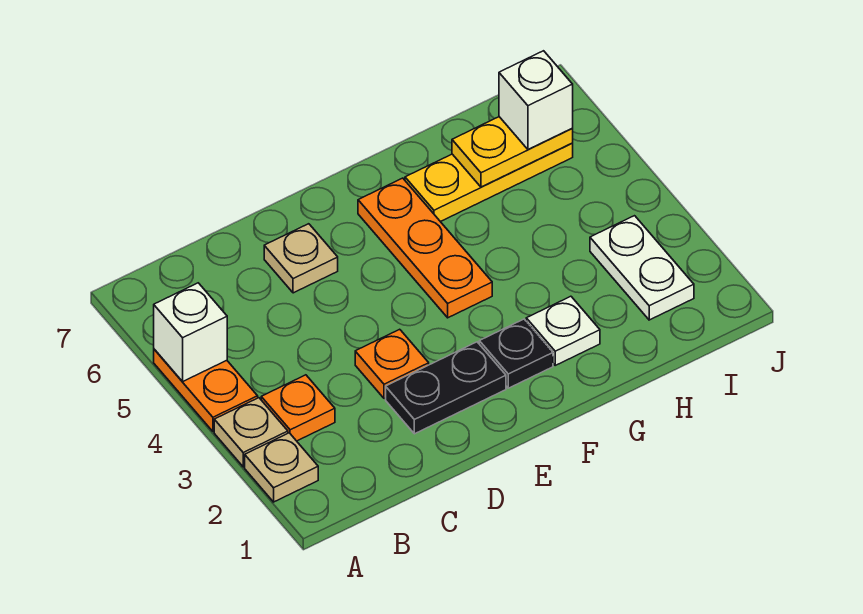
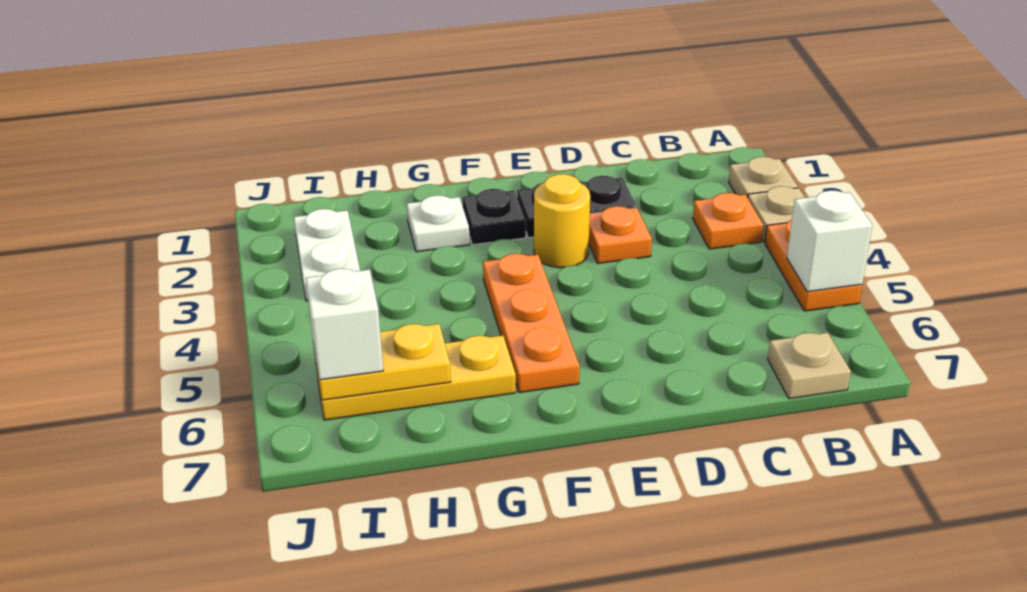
tan plate D6 level 1 -> tan plate B7 level 1
none -> yellow round brick E3 level 1

